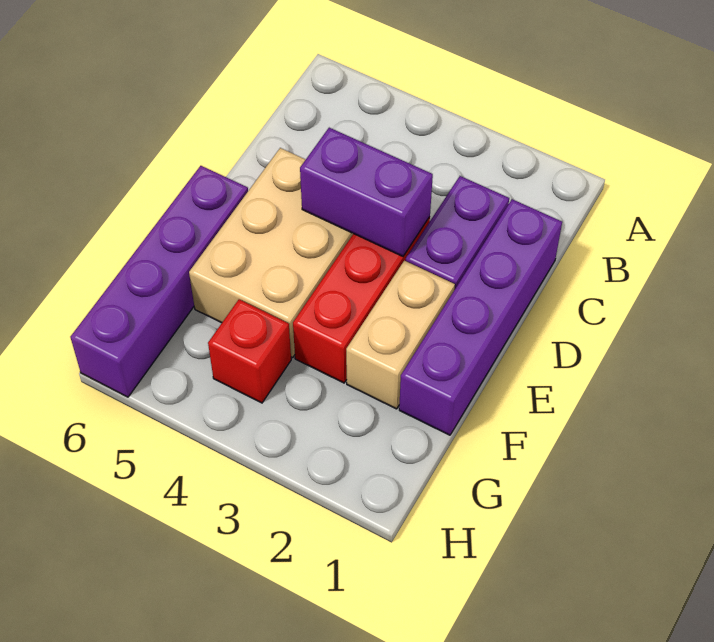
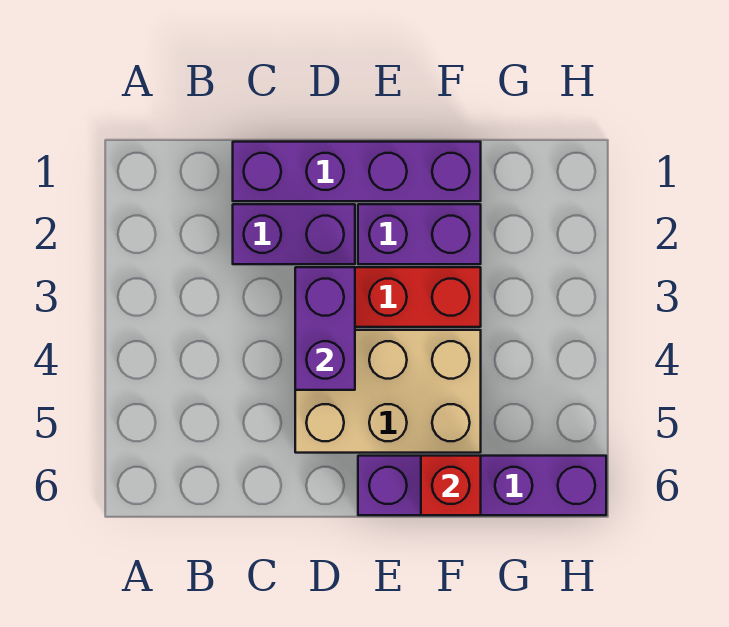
tan brick E2:F2 level 1 -> purple brick E2:F2 level 1
red brick G4 level 1 -> red brick F6 level 2

